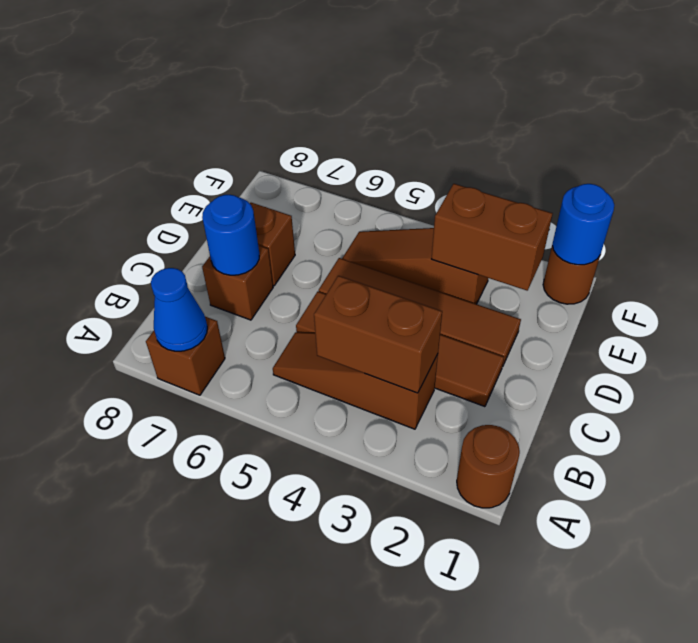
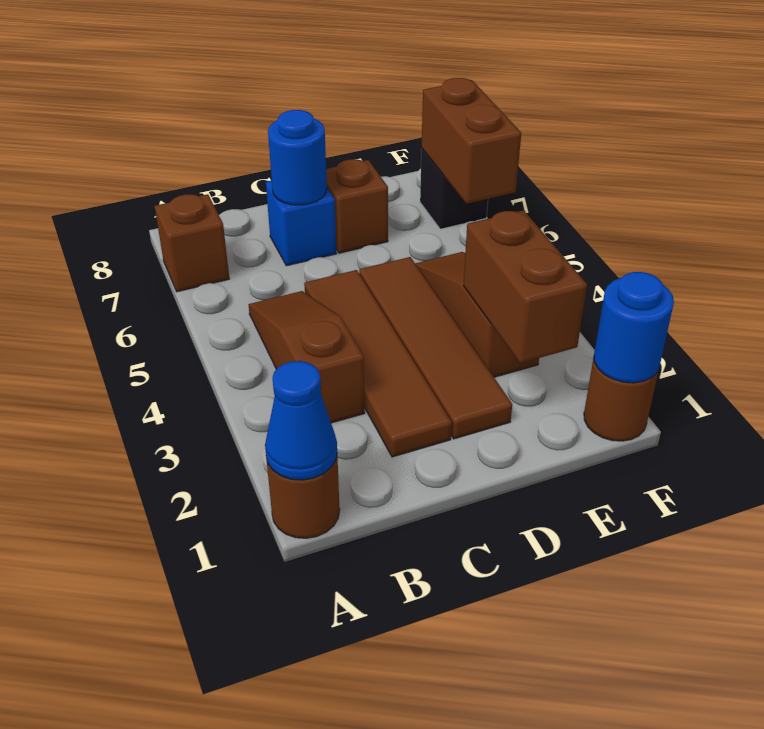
blue cone A7 level 2 -> blue cone A1 level 2
brown brick B3:B4 level 2 -> brown brick F6:F7 level 2
brown brick C7 level 1 -> blue brick C7 level 1
none -> black brick F7 level 1

